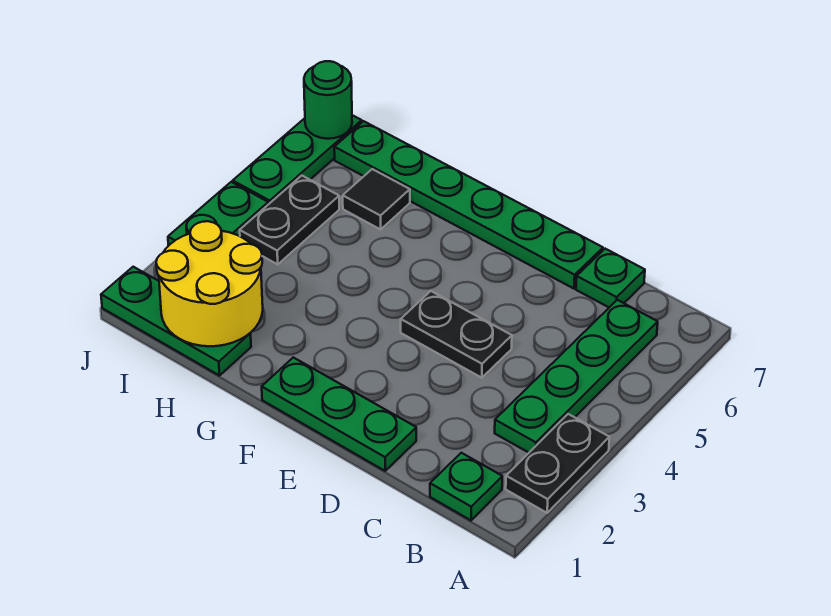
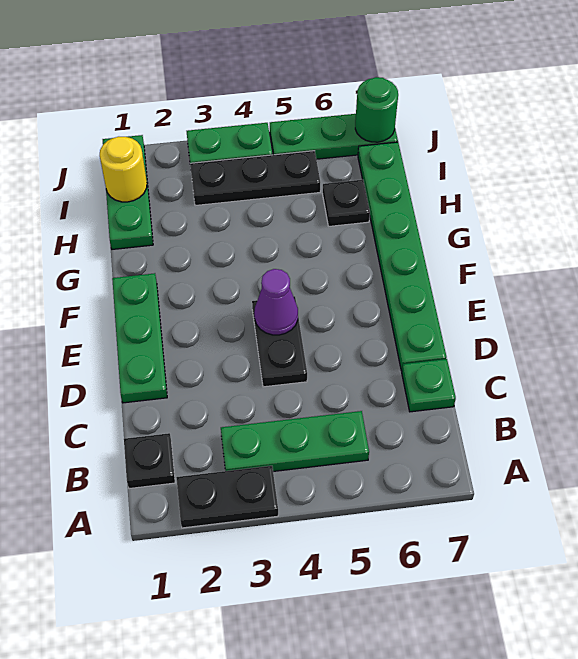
green plate B1 level 1 -> black plate B1 level 1
green plate B3:B6 level 1 -> green plate B3:B5 level 1
none -> purple cone E4 level 2
yellow round brick H1:I2 level 2 -> yellow round brick I1 level 2
black tile H6 level 1 -> black plate H6 level 1
black plate I4:I5 level 1 -> black plate I3:I5 level 1

